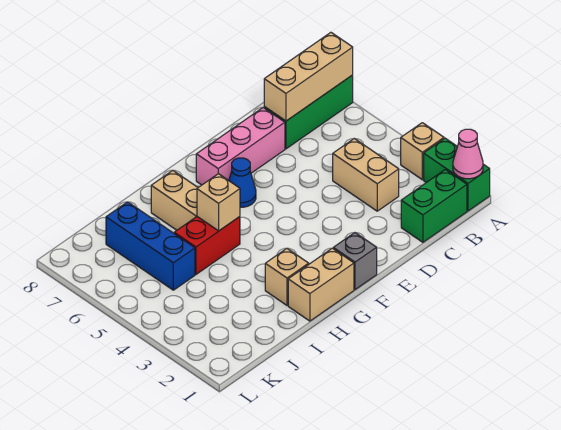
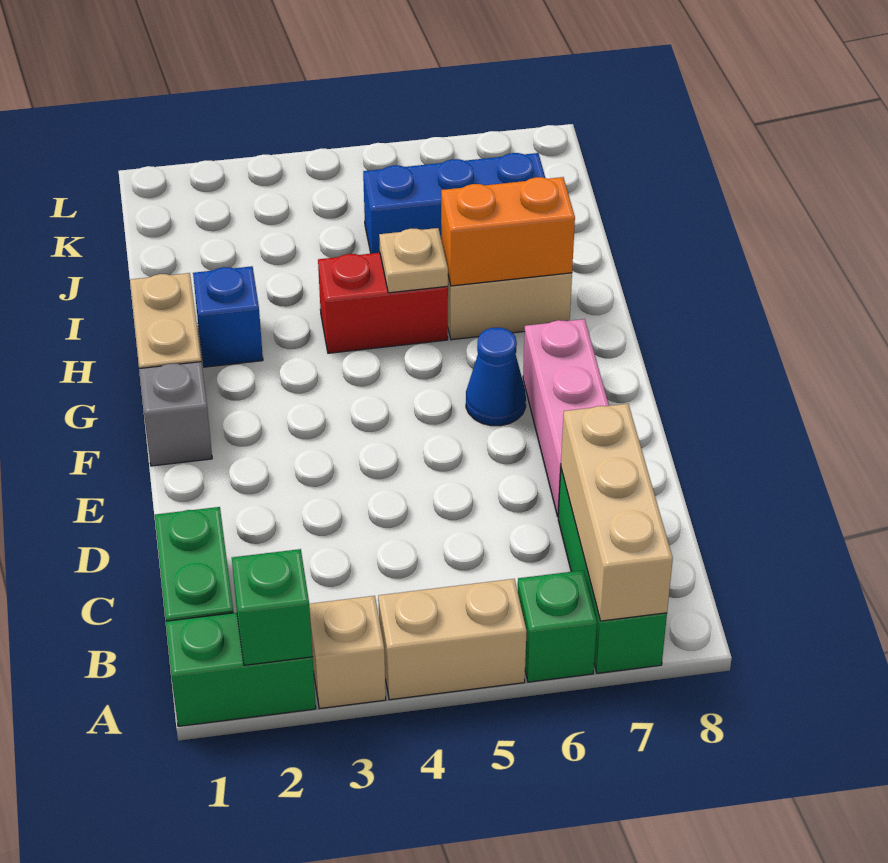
pink cone A1 level 2 -> none
none -> green brick A2 level 2
none -> green brick A6 level 1
tan brick C3:C4 level 1 -> tan brick A4:A5 level 1
tan brick H2 level 1 -> blue brick H2 level 1
red brick H5:I5 level 1 -> red brick H4:H5 level 1
tan brick H5 level 2 -> tan plate H5 level 2
none -> orange brick H6:H7 level 2

